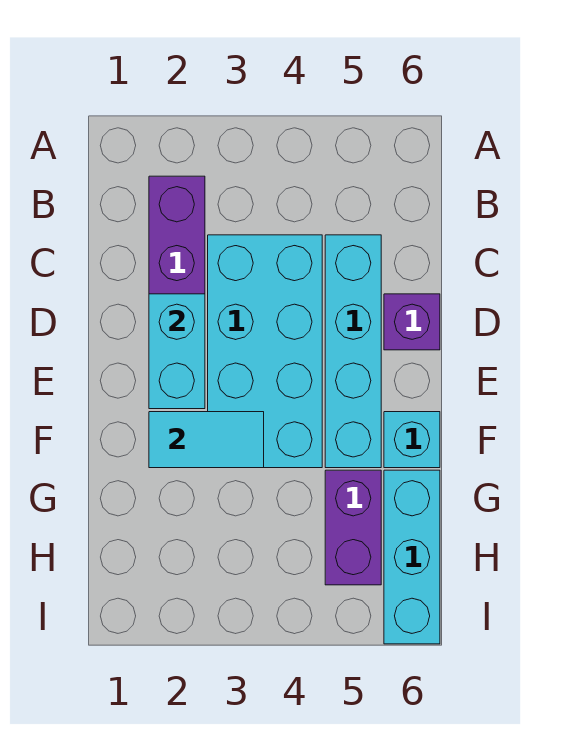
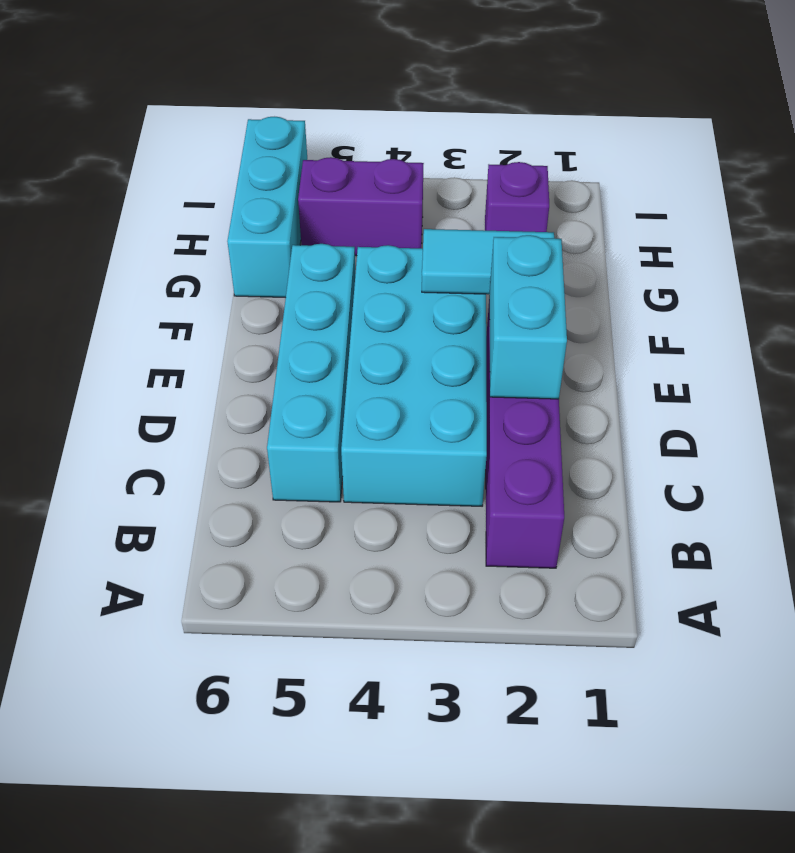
purple brick D6 level 1 -> purple brick H2 level 1
cyan brick F6 level 1 -> none
purple brick G5:H5 level 1 -> purple brick H4:H5 level 1

